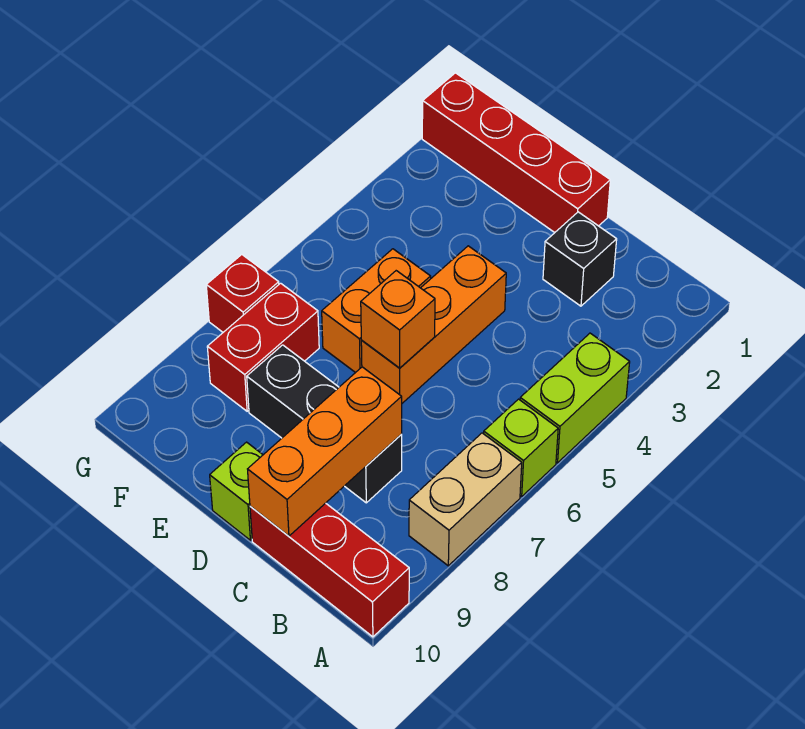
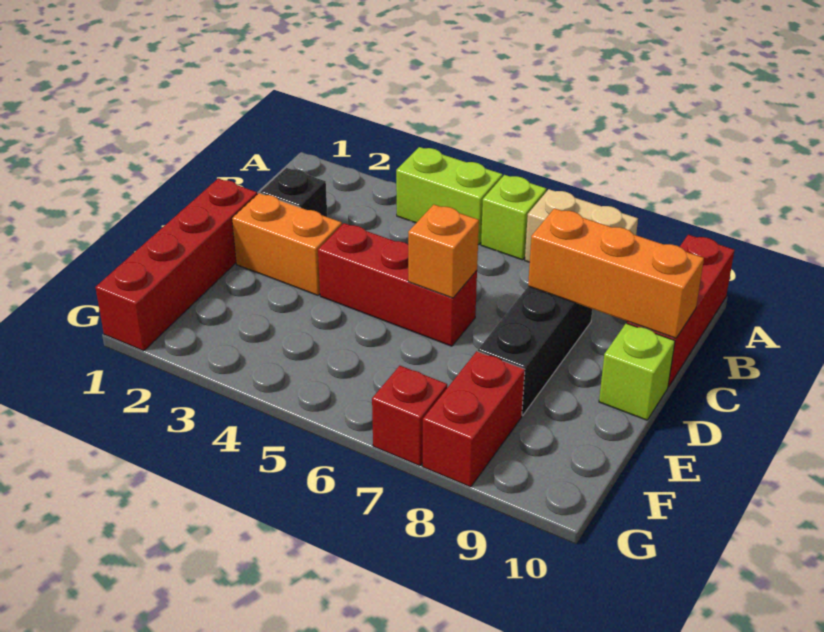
orange brick D4:D6 level 1 -> red brick D4:D6 level 1
orange brick E5:E6 level 1 -> orange brick D2:D3 level 1
red brick F7:F8 level 1 -> red brick F8:G8 level 1

